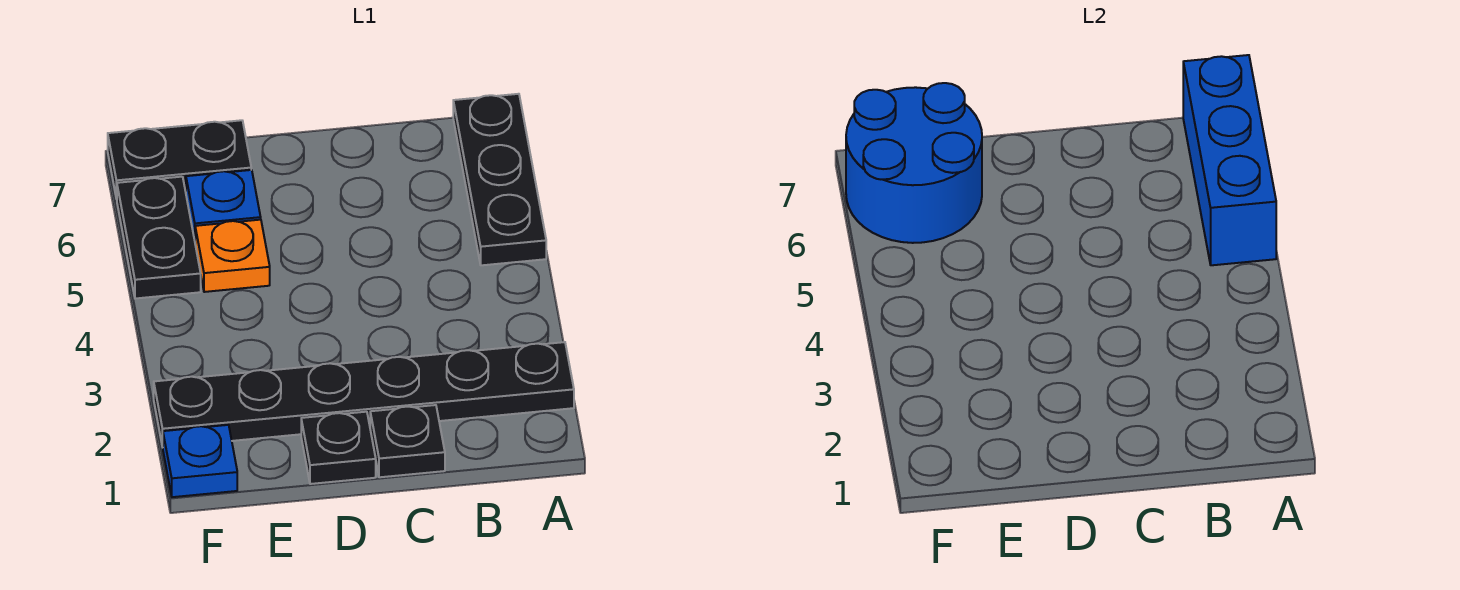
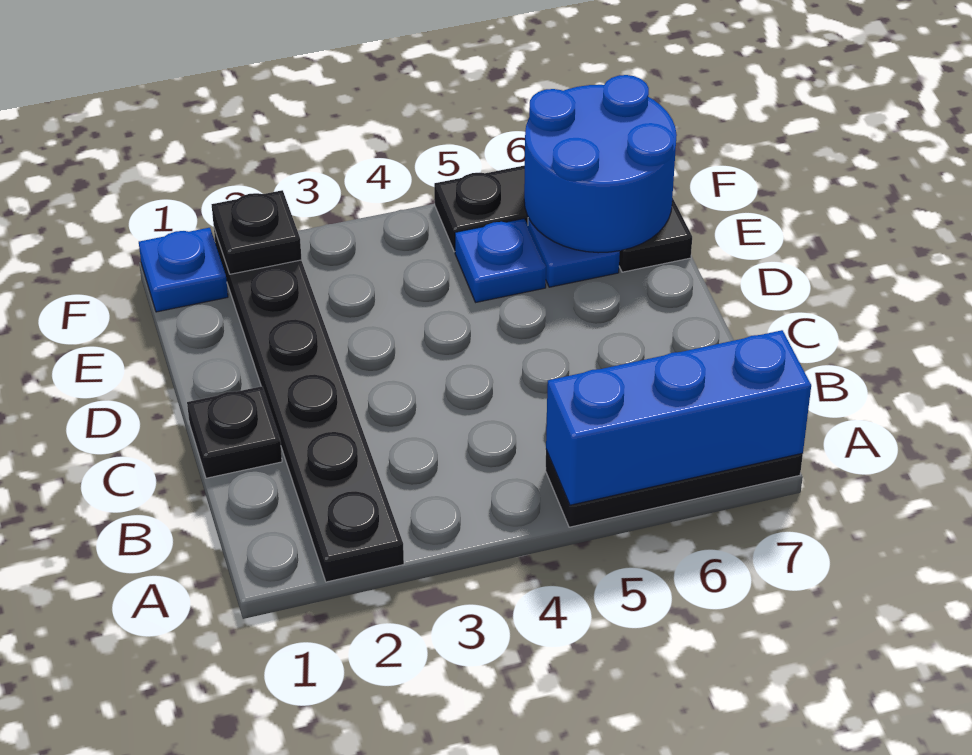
black plate D1 level 1 -> black plate F2 level 2
orange plate E5 level 1 -> blue plate E5 level 1

